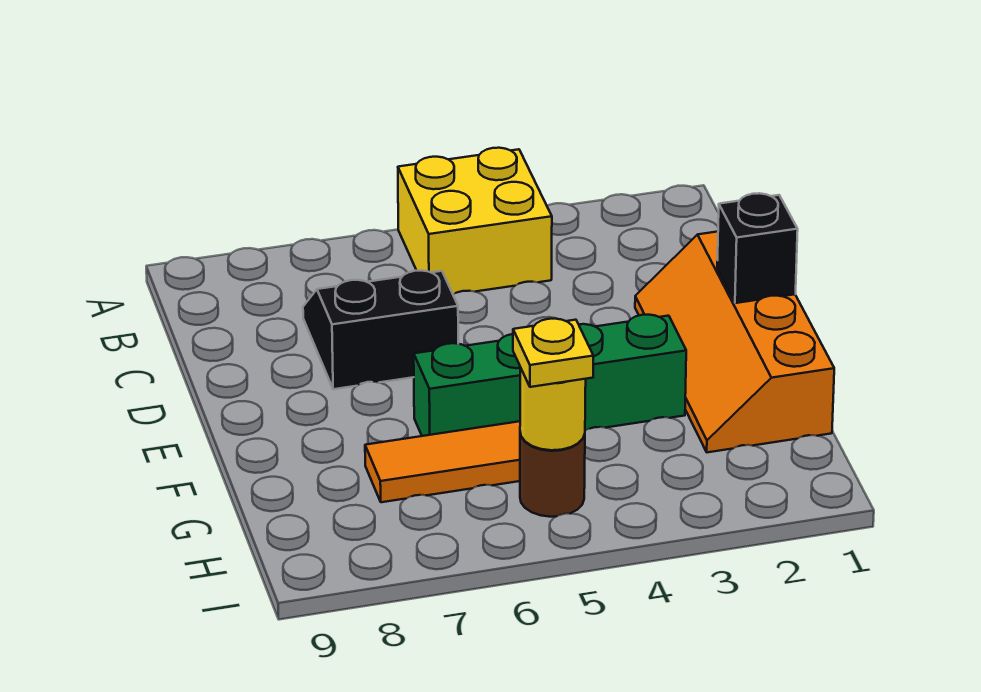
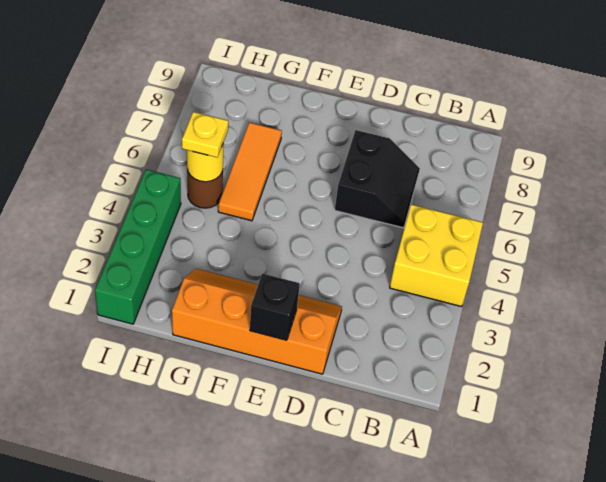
green brick F3:F6 level 1 -> green brick I1:I4 level 1

